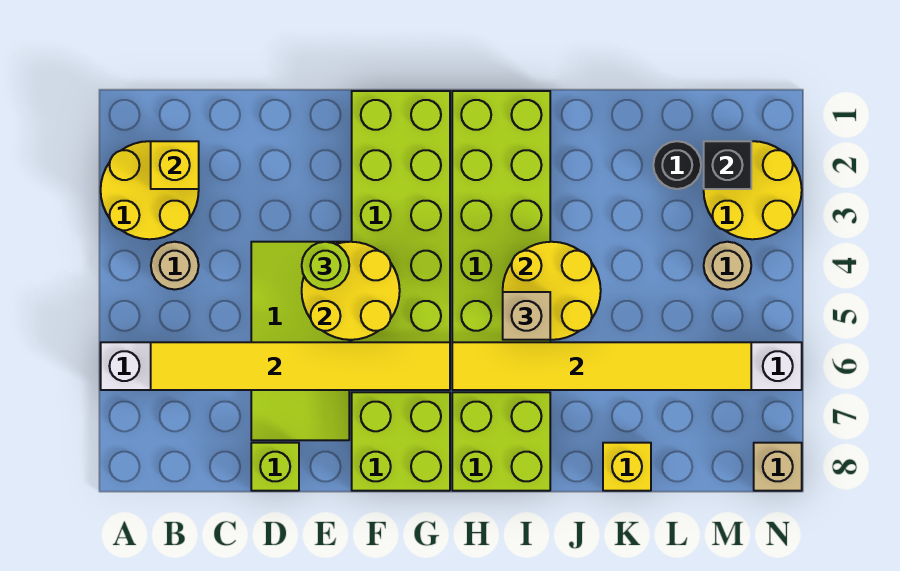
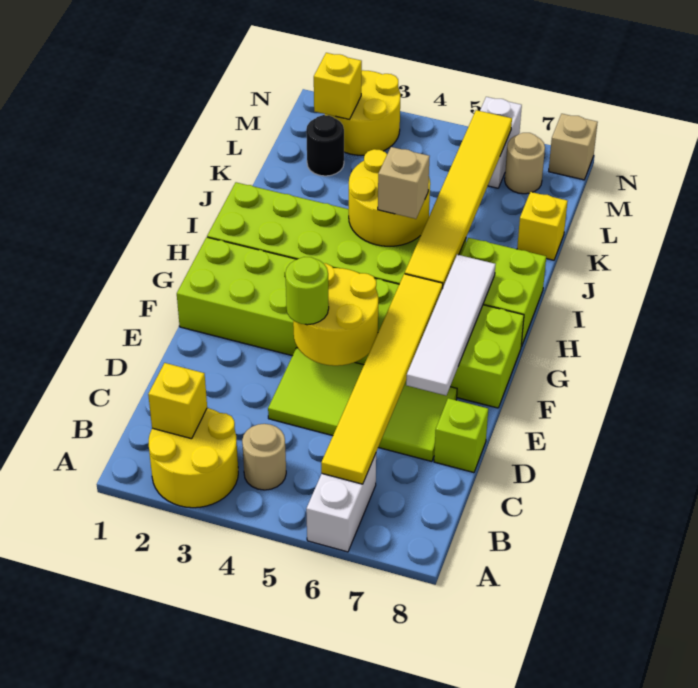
none -> white tile E7:H7 level 2
black brick M2 level 2 -> yellow brick M2 level 2
tan round brick M4 level 1 -> tan round brick M7 level 1

